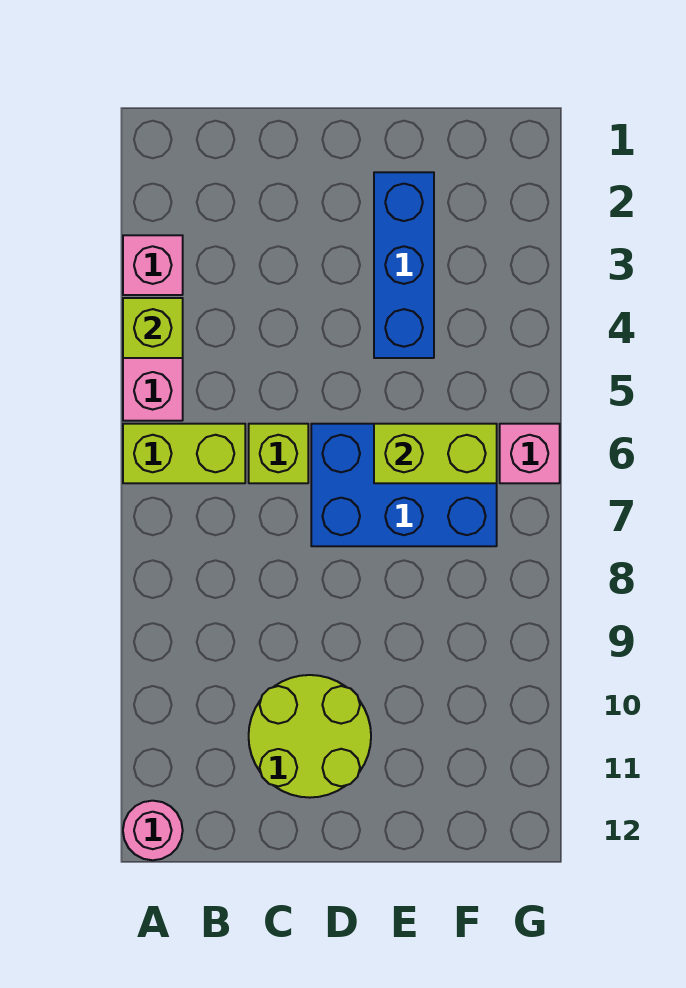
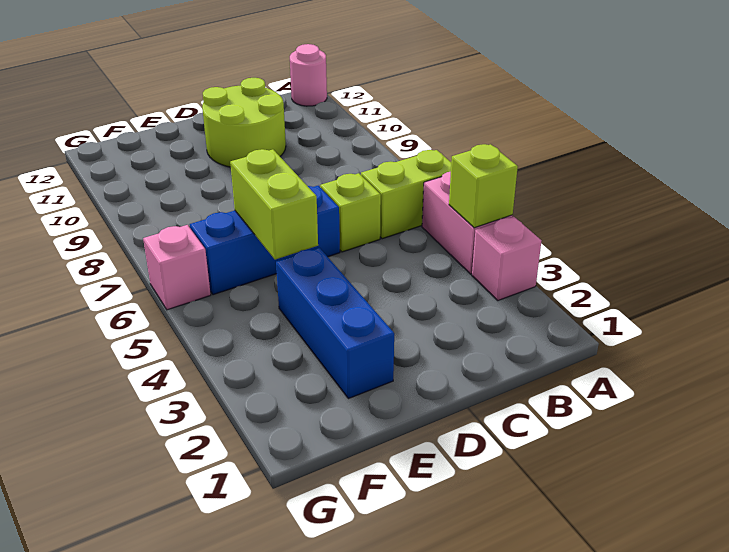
blue brick D6:F7 level 1 -> blue brick D6:F6 level 1
lime brick E6:F6 level 2 -> lime brick E5:E6 level 2

